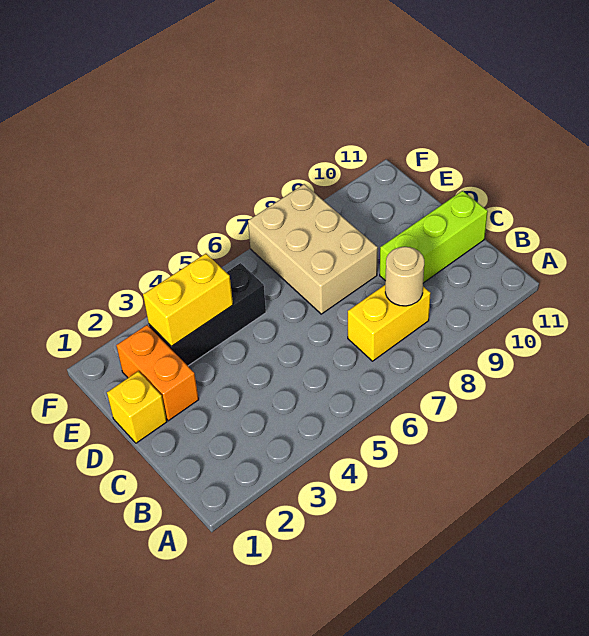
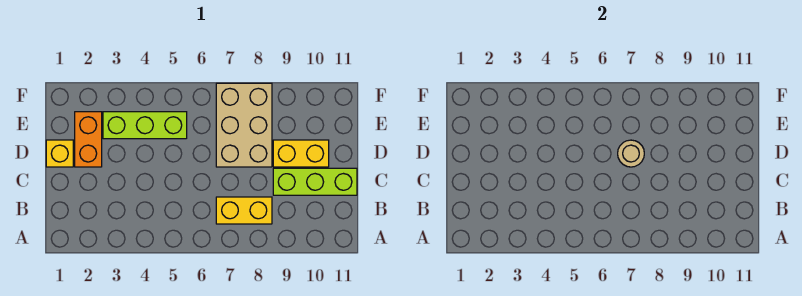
tan round brick B8 level 2 -> tan round brick D7 level 2
black brick E3:E5 level 1 -> lime brick E3:E5 level 1
yellow brick E3:E4 level 2 -> yellow brick D9:D10 level 1

